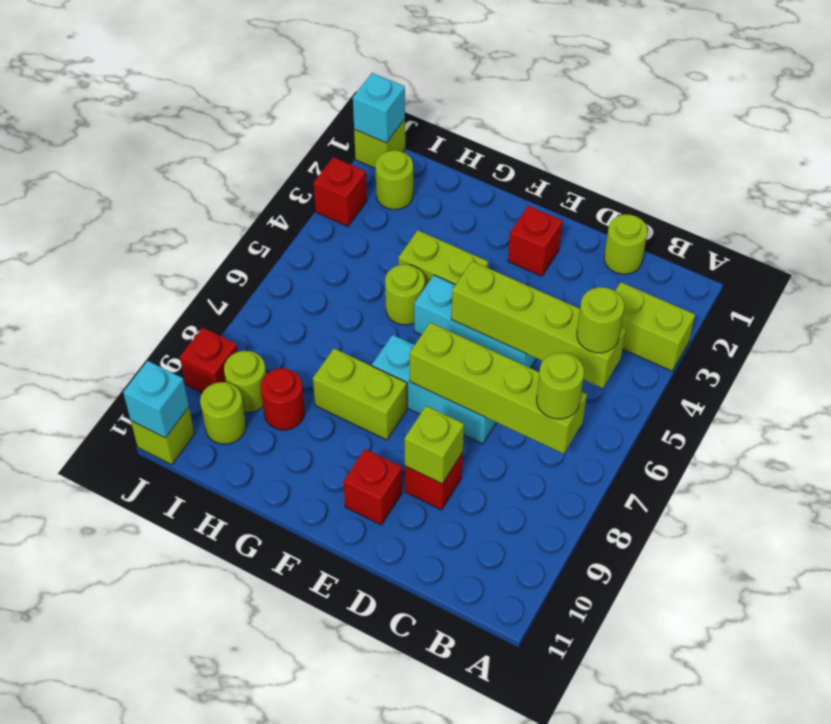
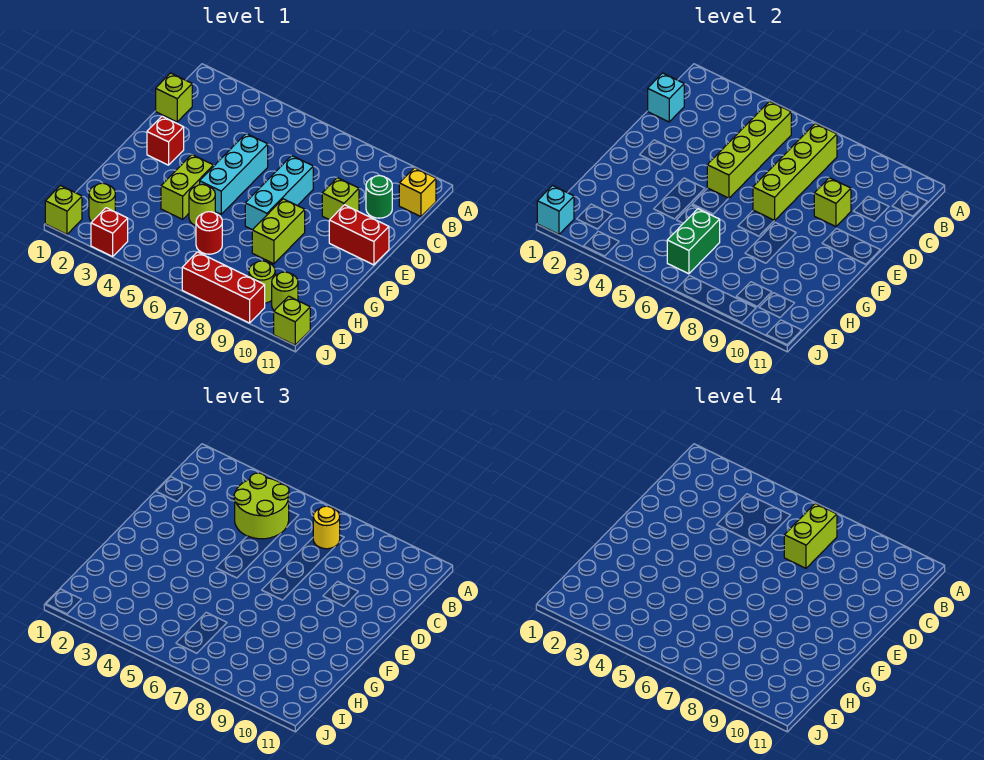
lime brick A3:B3 level 1 -> lime brick B7:C7 level 4
lime round brick B5 level 3 -> lime round brick B4:C5 level 3
lime round brick B7 level 3 -> yellow round brick B7 level 3
none -> yellow brick B11 level 1
lime round brick C1 level 1 -> lime brick C1 level 1
none -> green round brick C10 level 1
red brick D9 level 1 -> lime brick D9 level 1
red brick E10 level 1 -> red brick E10:E11 level 1
none -> green brick H6:I6 level 2
red round brick H9 level 1 -> red round brick H6 level 1
red brick J9 level 1 -> red brick J7:J9 level 1
cyan brick J11 level 2 -> cyan brick C1 level 2

